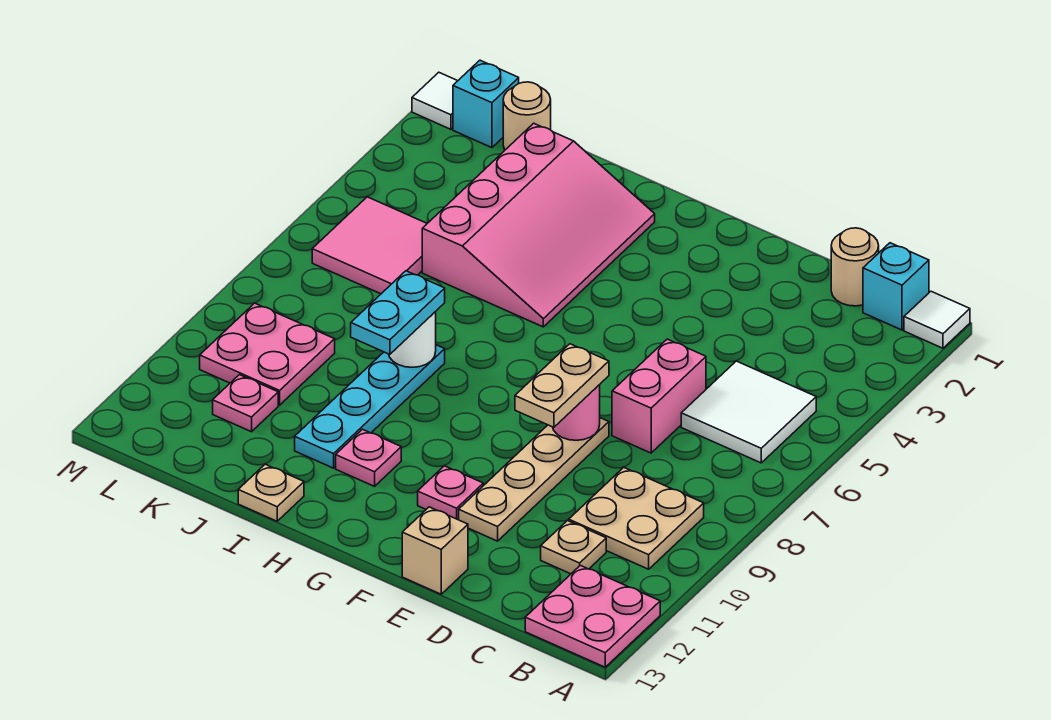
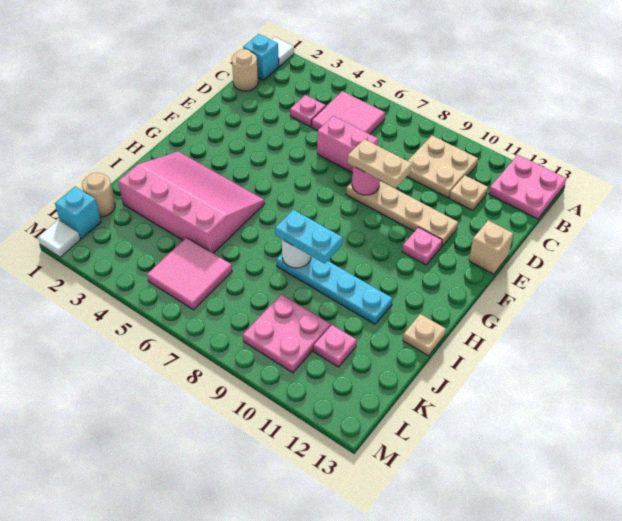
white tile B5:C6 level 1 -> pink tile B5:C6 level 1
pink plate H11 level 1 -> pink plate C4 level 1

